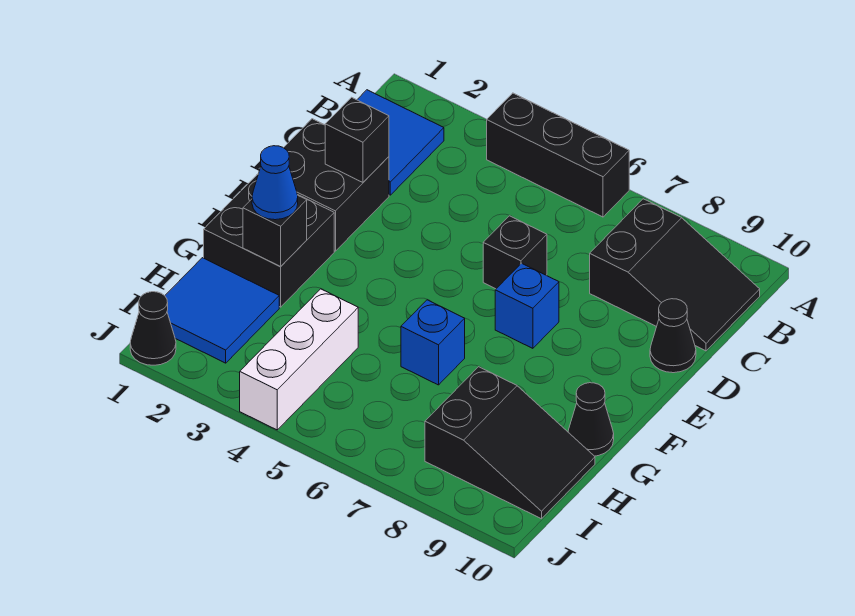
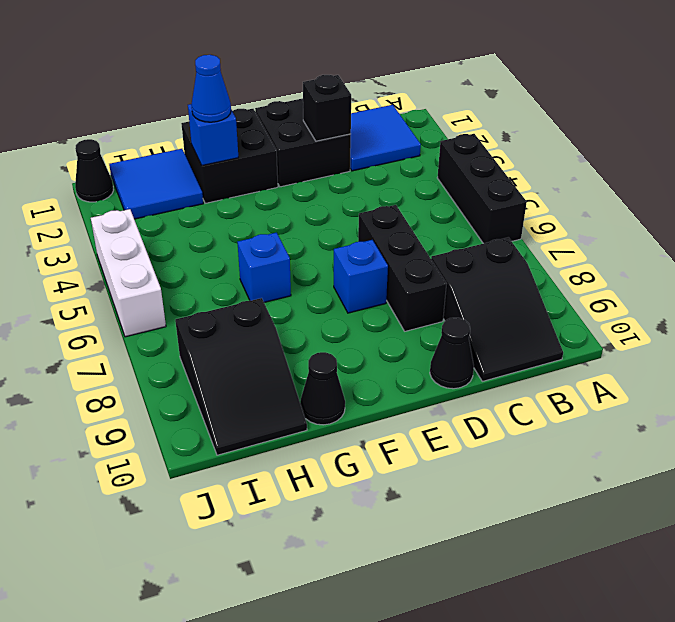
black brick D6 level 1 -> black brick D6:D8 level 1
black brick G2 level 2 -> blue brick G2 level 2
white brick H4:J4 level 1 -> white brick J4:J6 level 1

